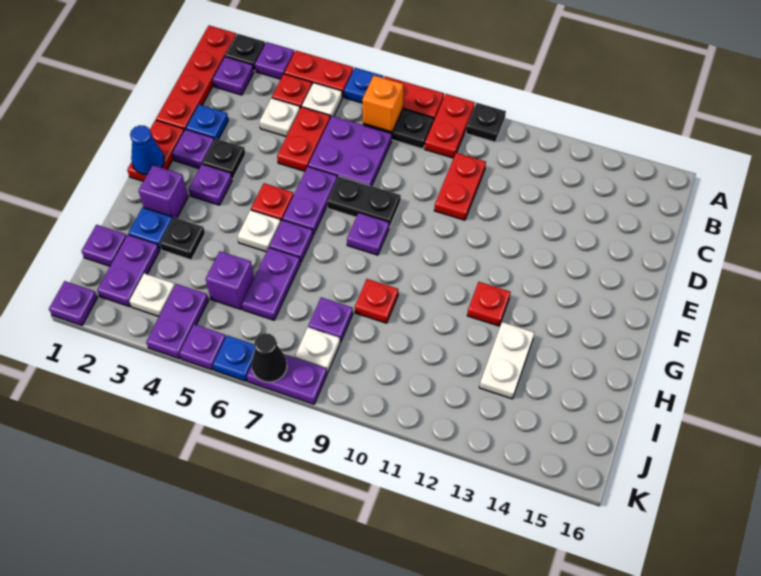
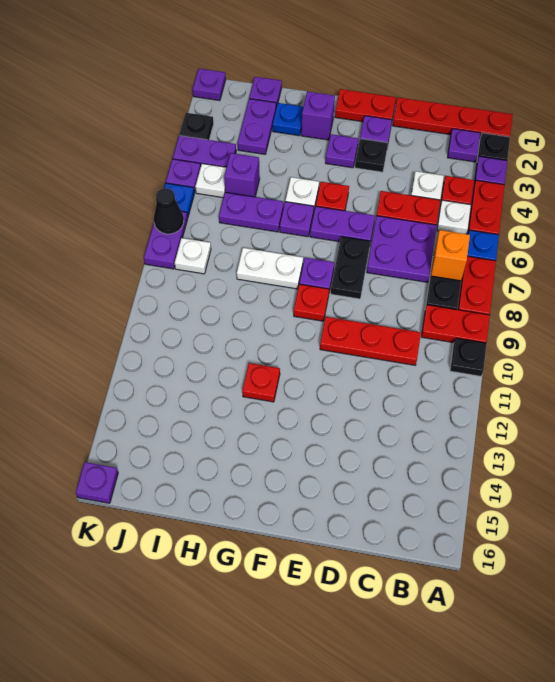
red plate C10:D10 level 1 -> red plate C10:E10 level 1
blue plate D2 level 1 -> none
blue cone F1 level 2 -> none
black plate H3 level 1 -> black plate K3 level 1
red plate H9 level 1 -> red plate F9 level 1
white plate H13:I13 level 1 -> white plate G8:H8 level 1
purple plate I2:J2 level 1 -> purple plate I2:I3 level 1
purple plate I8 level 1 -> purple plate K16 level 1
white plate J3 level 1 -> white plate J5 level 1

